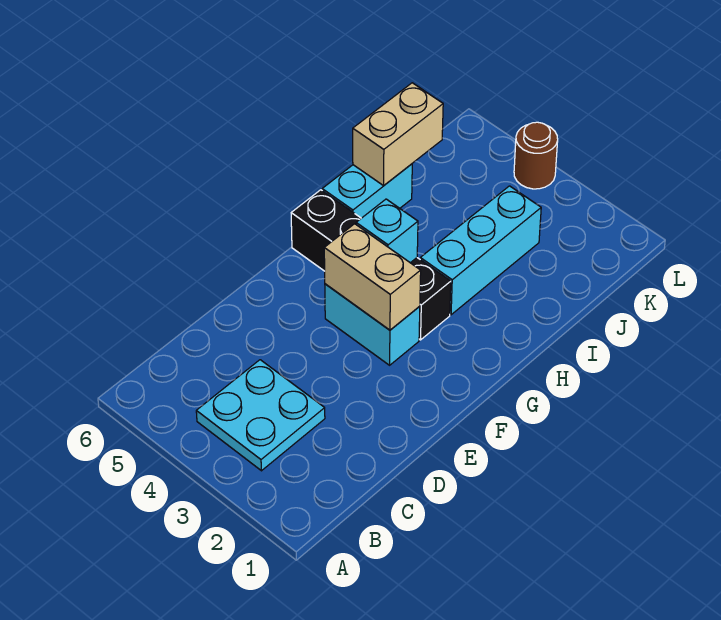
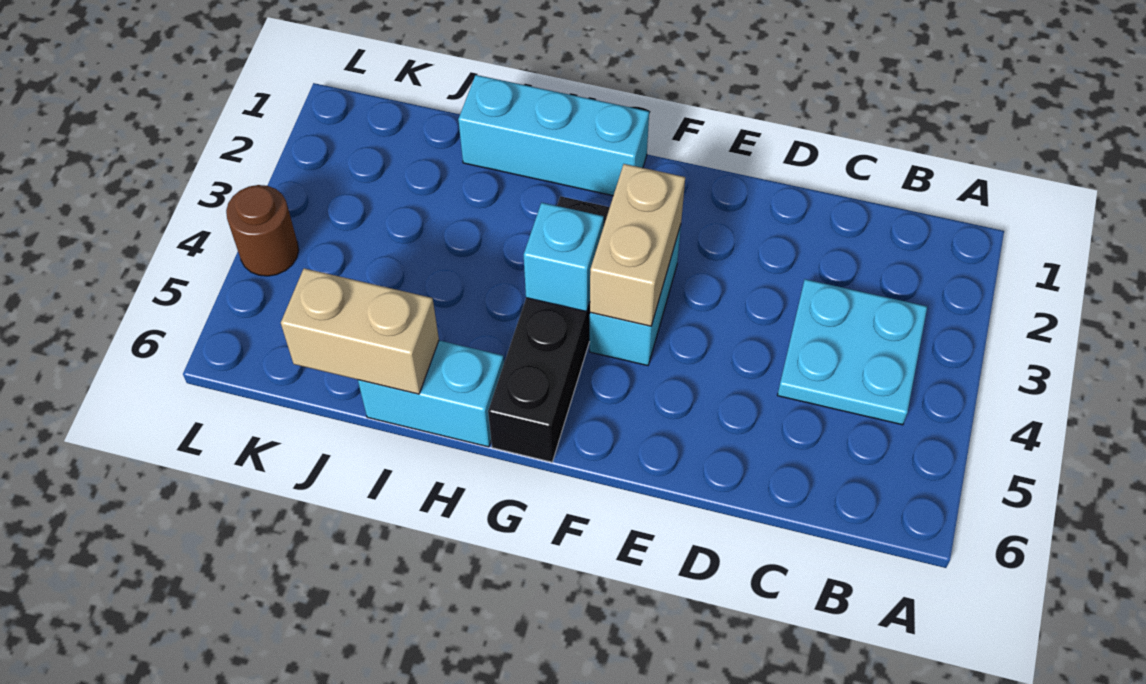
cyan brick H3:J3 level 1 -> cyan brick G1:I1 level 1

